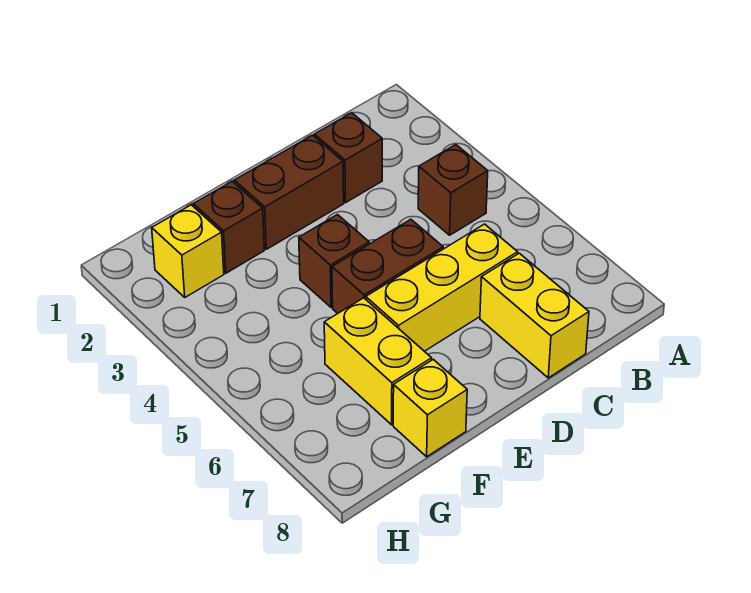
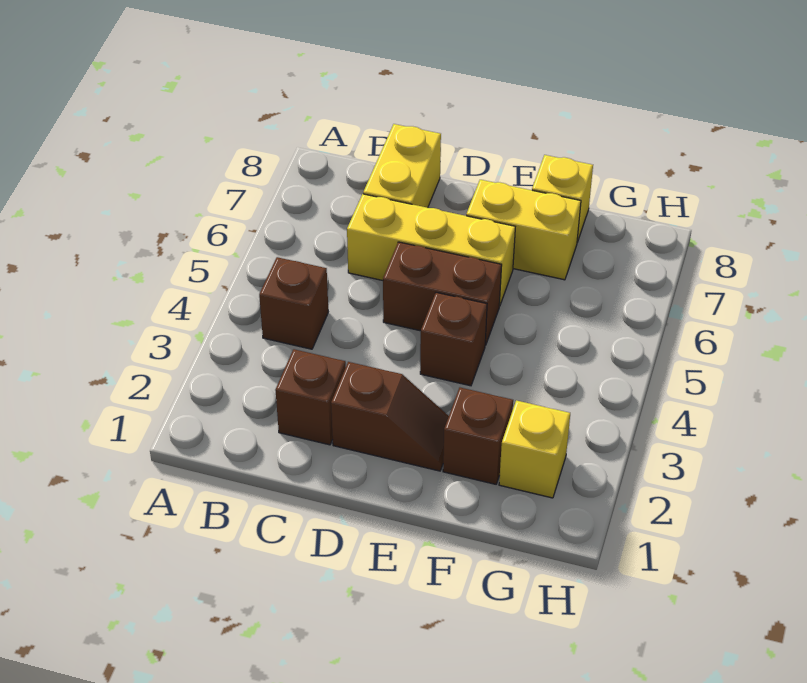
brown brick D2:E2 level 1 -> brown slope D2:E2 level 1 top D
yellow brick F6:F7 level 1 -> yellow brick E7:F7 level 1

